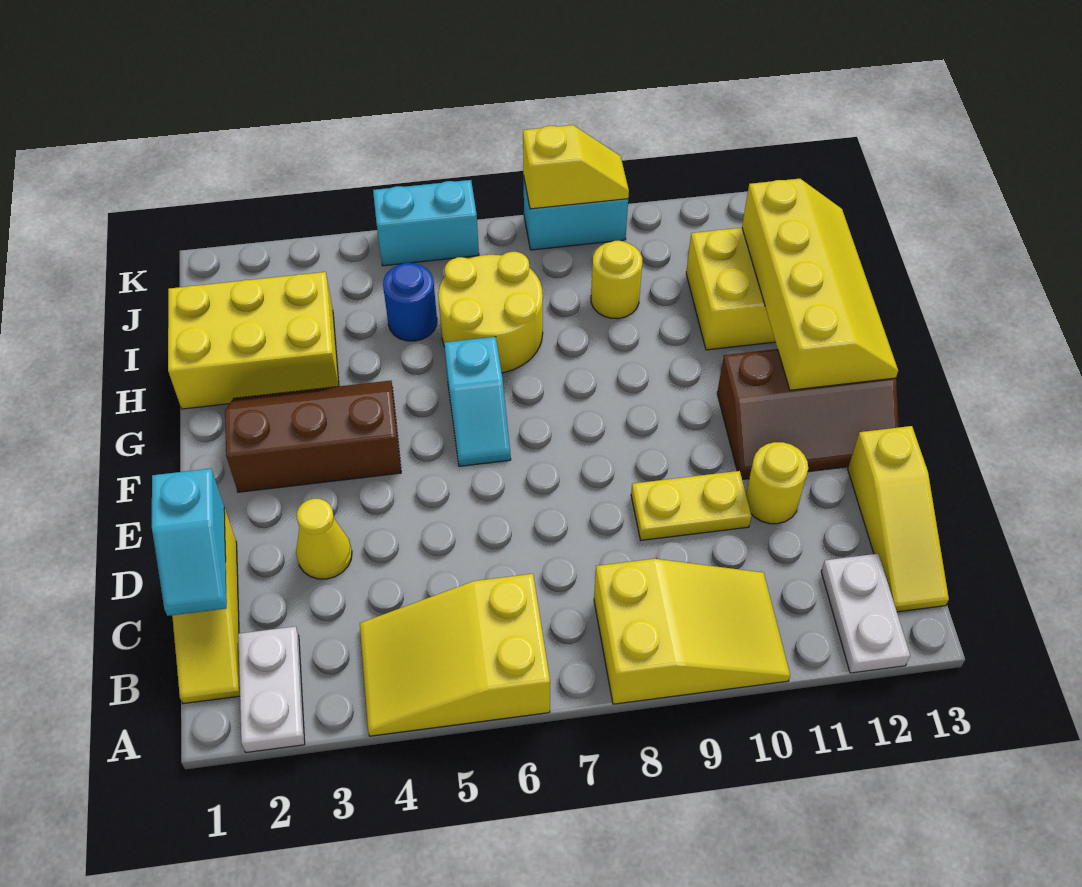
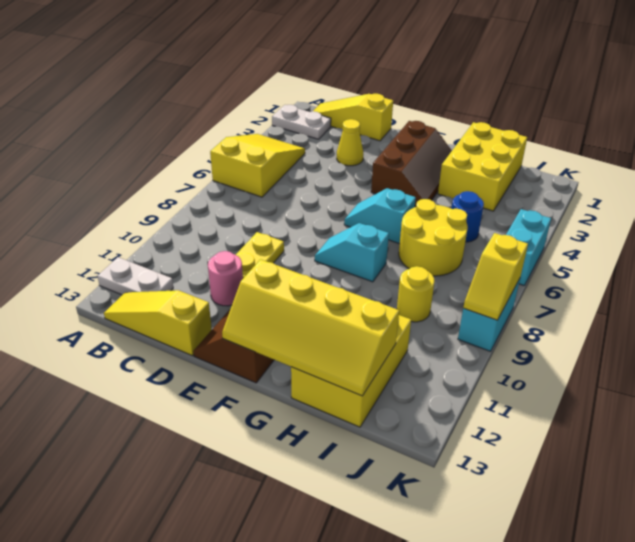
yellow slope A8:B10 level 1 top 8 -> none
cyan slope C1:D1 level 2 top D -> cyan slope F8:G8 level 1 top G
yellow round brick D11 level 1 -> pink round brick D11 level 1

